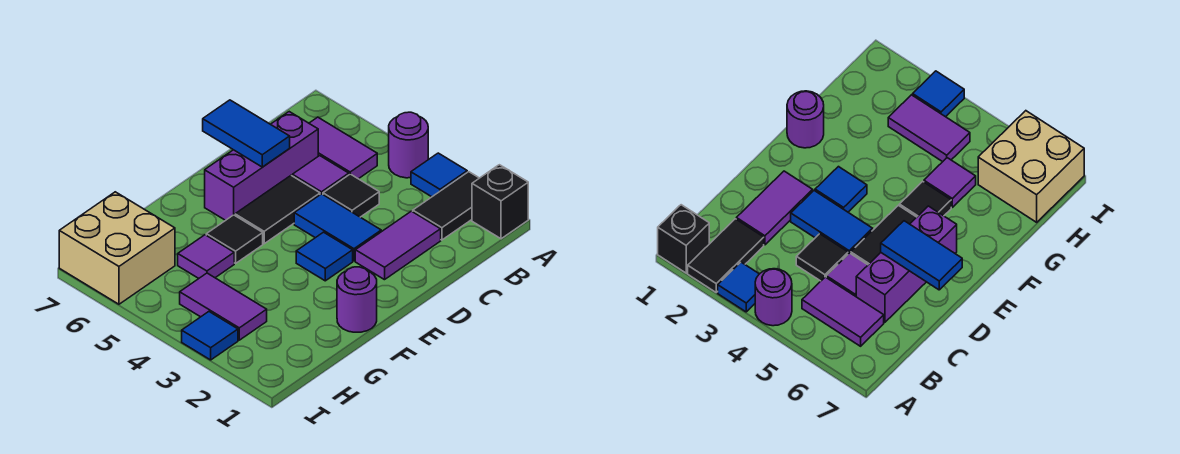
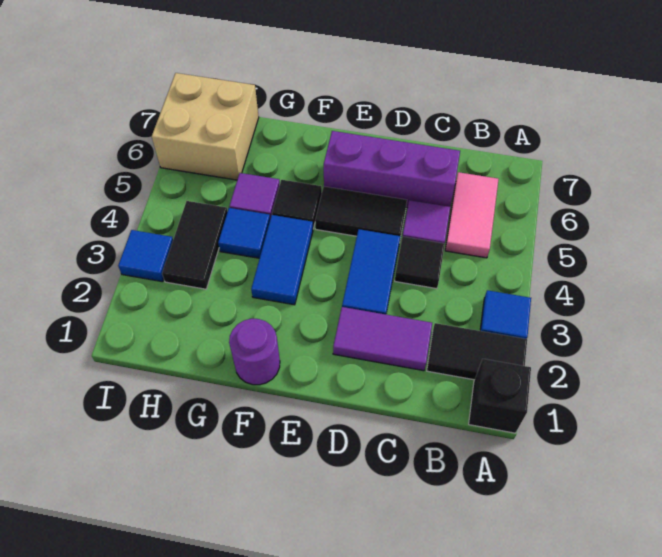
purple round brick A4 level 1 -> none
purple tile B5:B6 level 1 -> pink tile B5:B6 level 1
blue tile D6:D7 level 2 -> blue tile F3:F4 level 1
blue tile E3 level 1 -> blue tile G4 level 1
purple tile H3:H4 level 1 -> black tile H3:H4 level 1

